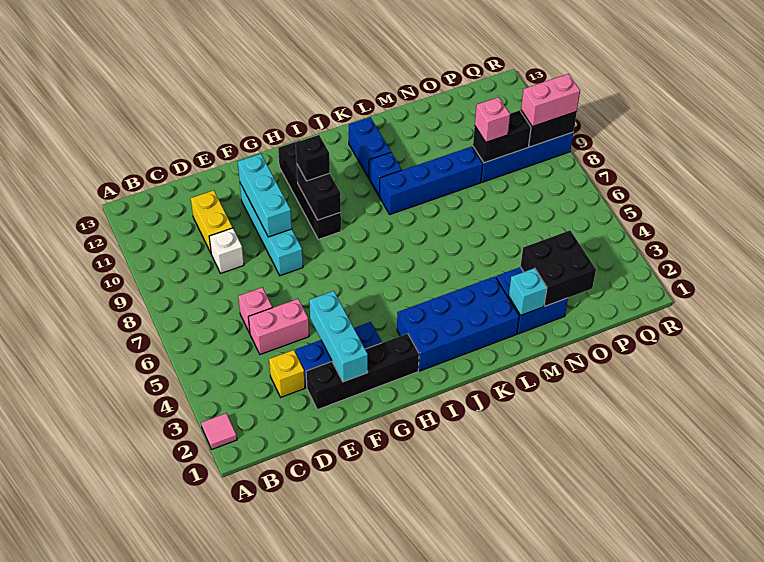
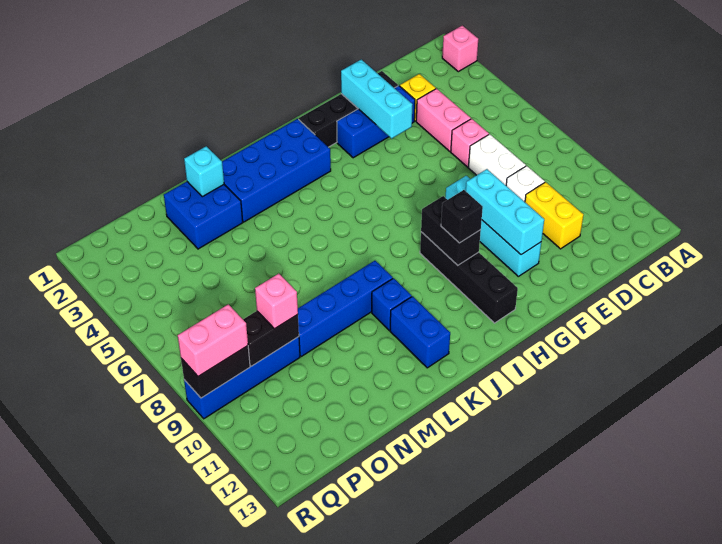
pink tile A2 level 1 -> pink brick A2 level 1
pink brick D5:E5 level 1 -> pink brick D4:D5 level 1
none -> white brick D7:D8 level 1
black brick N2:O3 level 2 -> none

